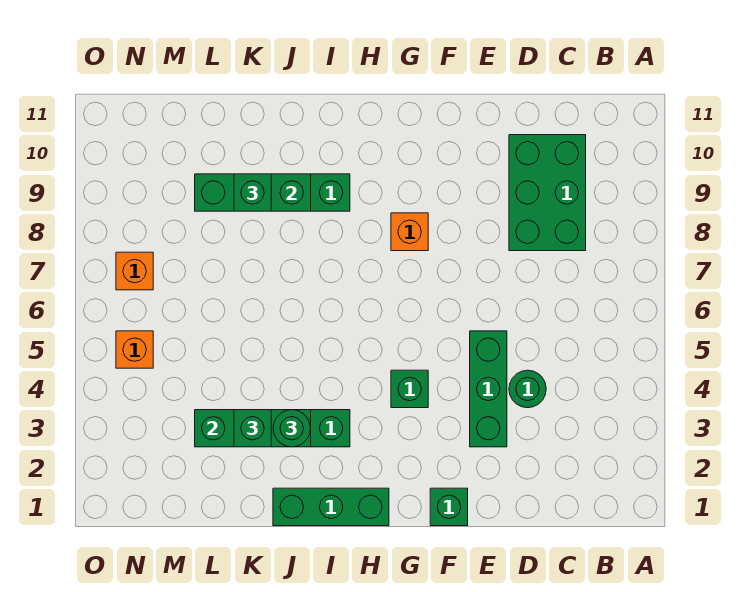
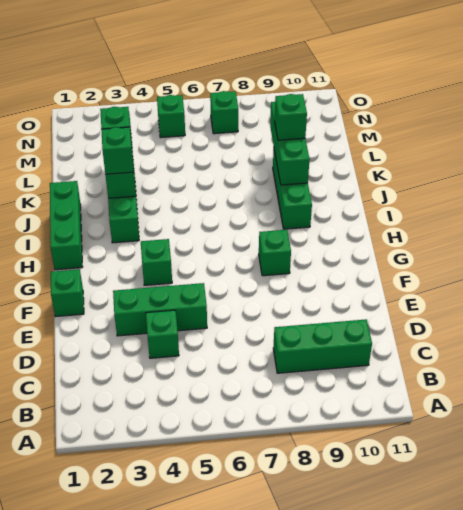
green brick C8:D10 level 1 -> green brick C8:C10 level 1
green round brick D4 level 1 -> green brick D4 level 1
orange brick G8 level 1 -> green brick G8 level 1
green round brick J3 level 3 -> green brick J3 level 3
orange brick N5 level 1 -> green brick N5 level 1
orange brick N7 level 1 -> green brick N7 level 1

